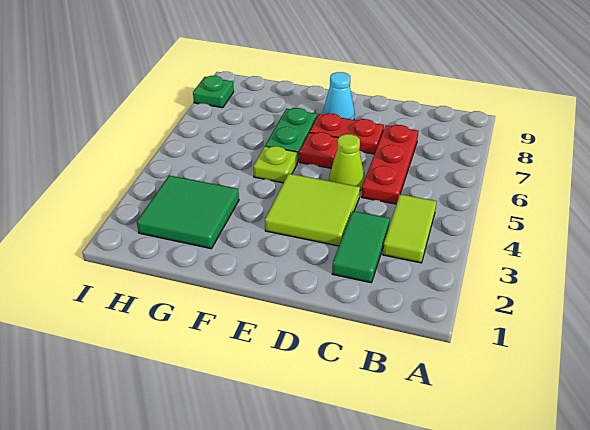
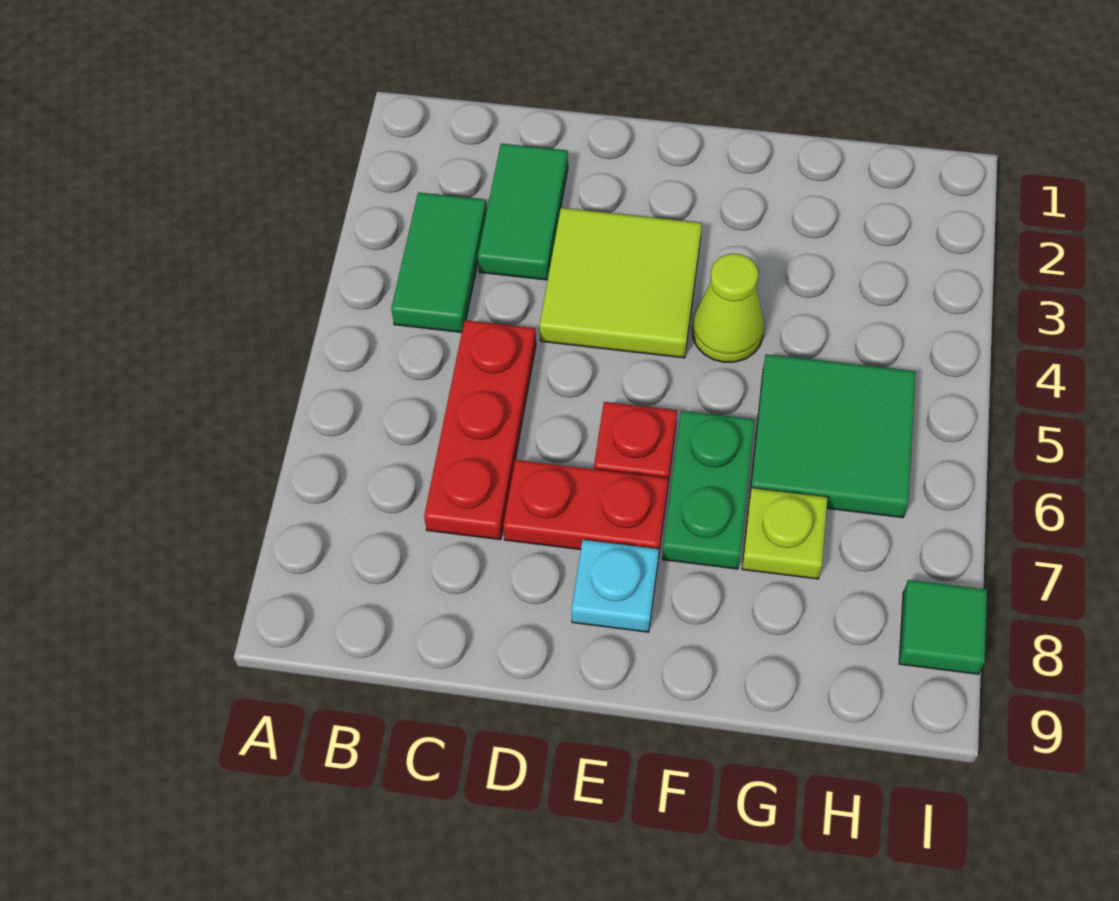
lime tile B3:B4 level 1 -> green tile B3:B4 level 1
lime cone D5 level 1 -> lime cone F4 level 1
cyan cone E8 level 1 -> cyan plate E8 level 1
lime plate F5 level 1 -> lime plate G7 level 1
green tile G2:H3 level 1 -> green tile G5:H6 level 1
green plate I8 level 1 -> green tile I8 level 1

